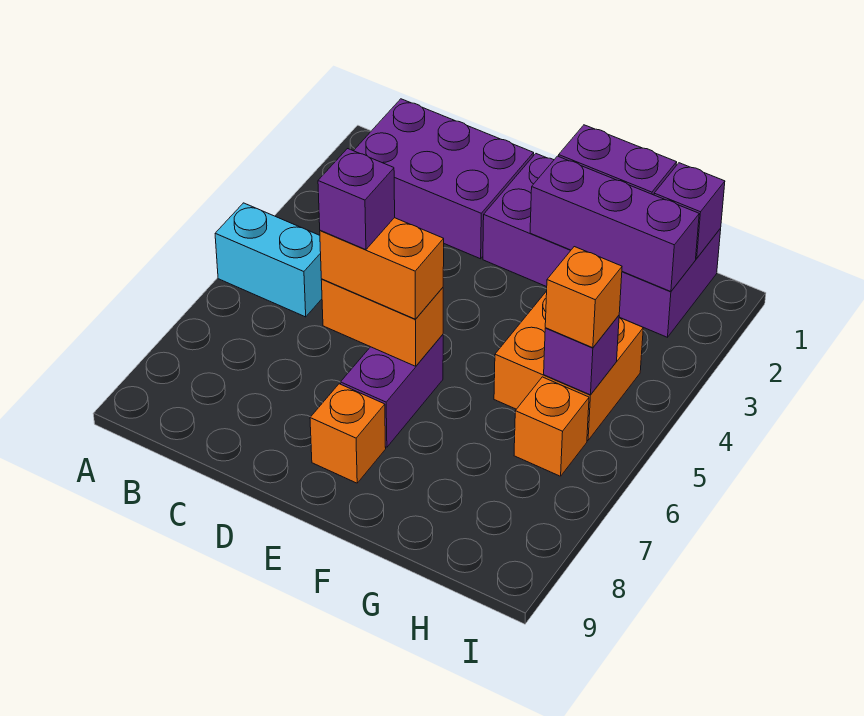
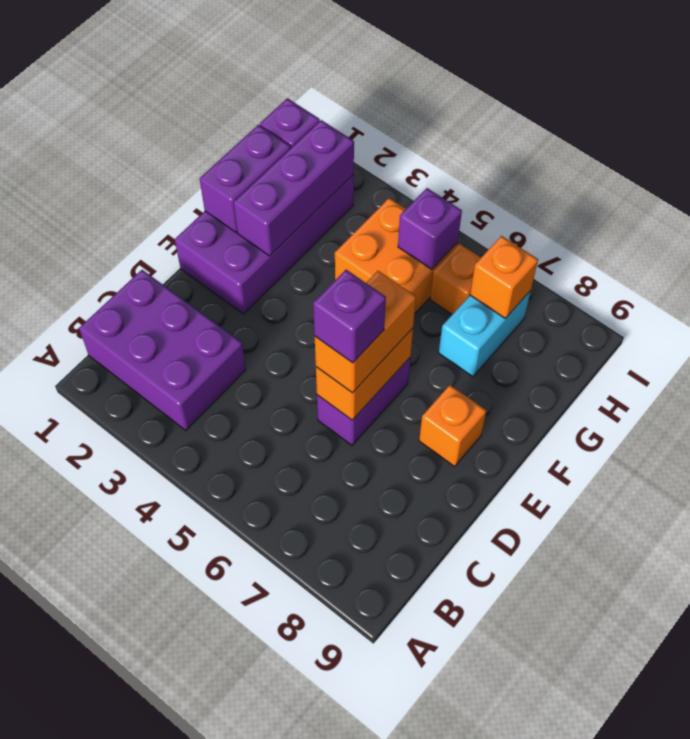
cyan brick A5:B5 level 1 -> cyan brick G7:H7 level 1
purple brick B1:D2 level 1 -> purple brick B1:C3 level 1
purple brick E6:E7 level 1 -> purple brick D6:E6 level 1
orange brick H5 level 3 -> orange brick H7 level 2

